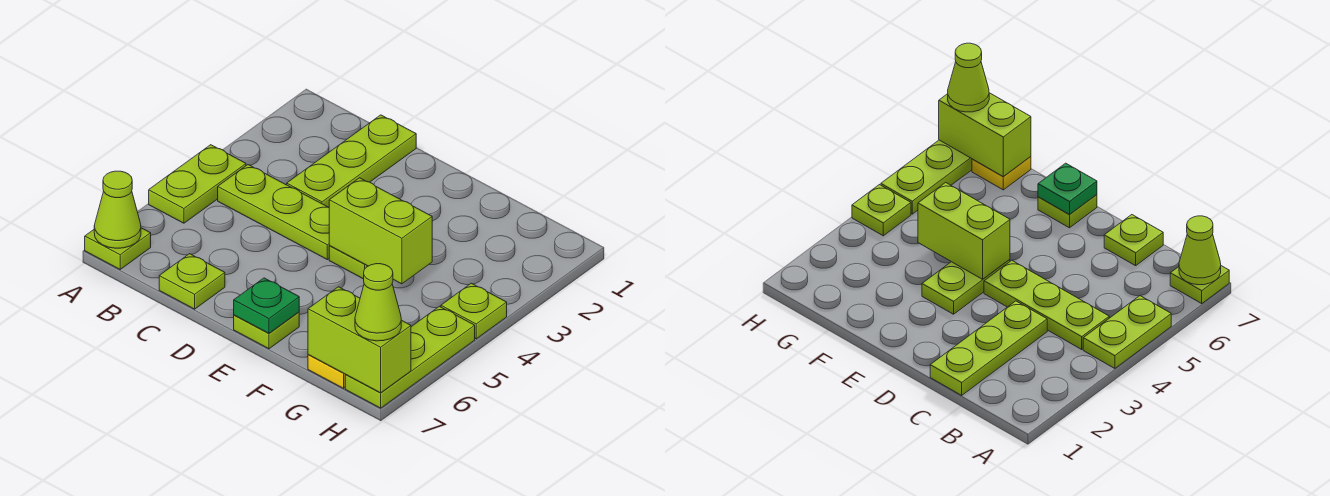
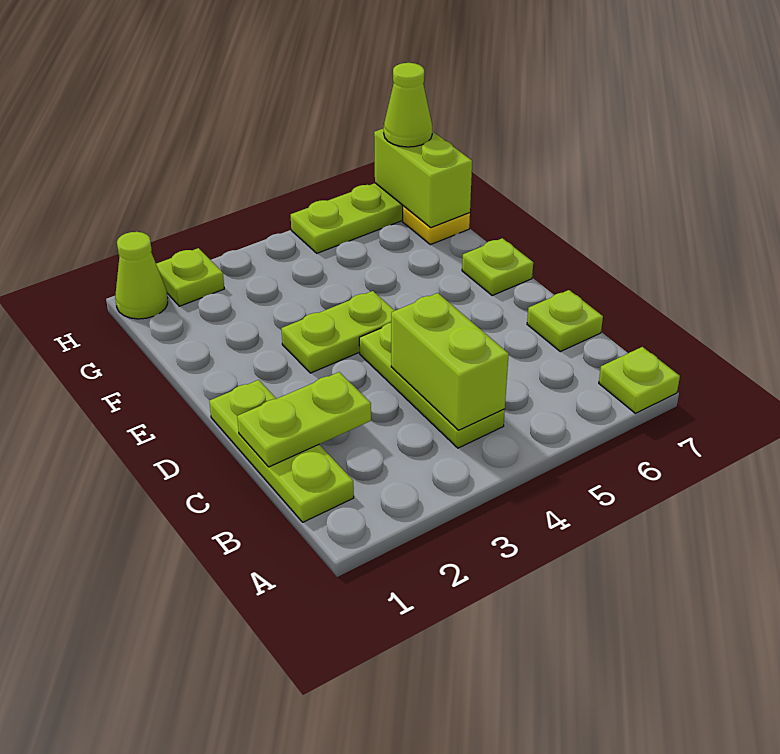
lime plate A4:A5 level 1 -> lime plate C1:C2 level 2
lime cone A7 level 2 -> lime cone H1 level 1
lime plate C1:C3 level 1 -> lime plate B1:D1 level 1
lime brick E4:F4 level 2 -> lime brick B4:C4 level 2
green plate E7 level 2 -> none
lime plate H4 level 1 -> lime plate H2 level 1

